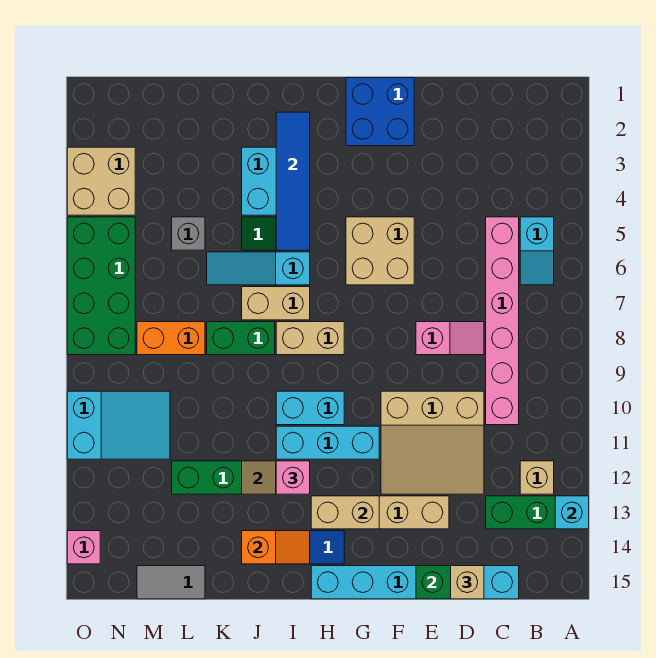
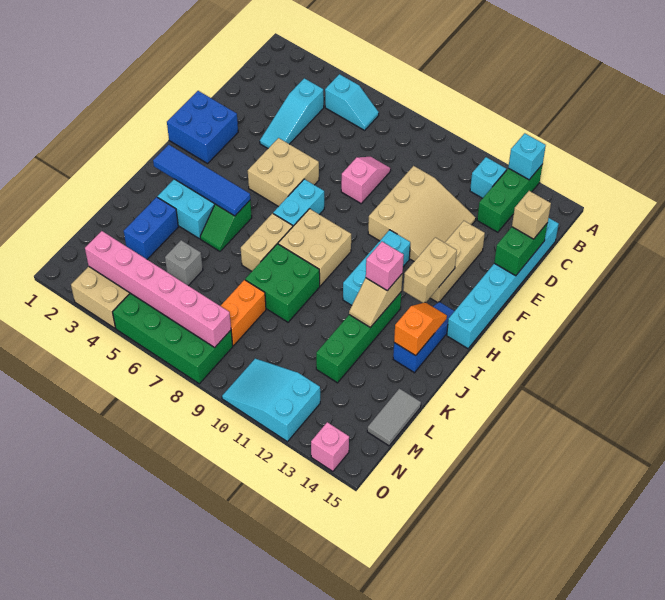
tan brick B12 level 1 -> cyan brick B12 level 1
pink brick C5:C10 level 1 -> pink brick N3:N8 level 2
tan brick H8:I8 level 1 -> tan brick H8:I9 level 1
cyan brick H10:I10 level 1 -> cyan brick G7:H7 level 1
cyan slope I6:K6 level 1 top I -> cyan slope C4:E4 level 1 top C
green brick J8:K8 level 1 -> green brick J8:K9 level 1
none -> blue brick K3:L3 level 1
cyan slope M10:O11 level 1 top O -> cyan slope N10:O12 level 1 top 12

